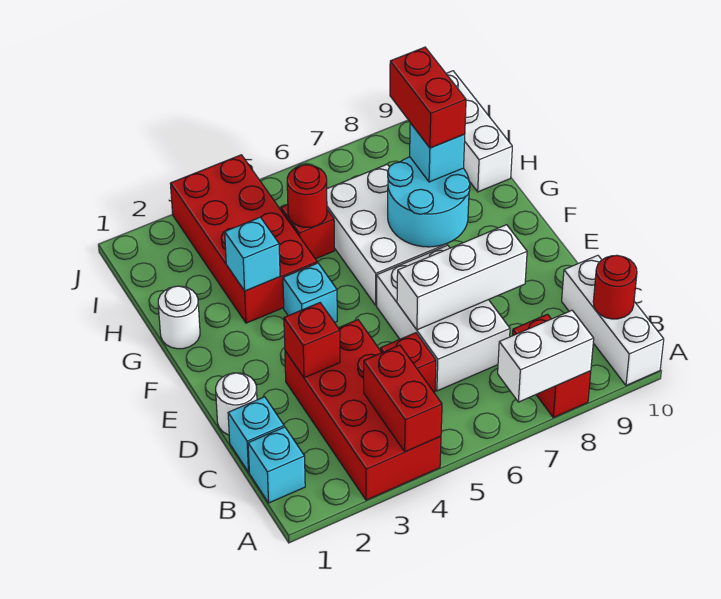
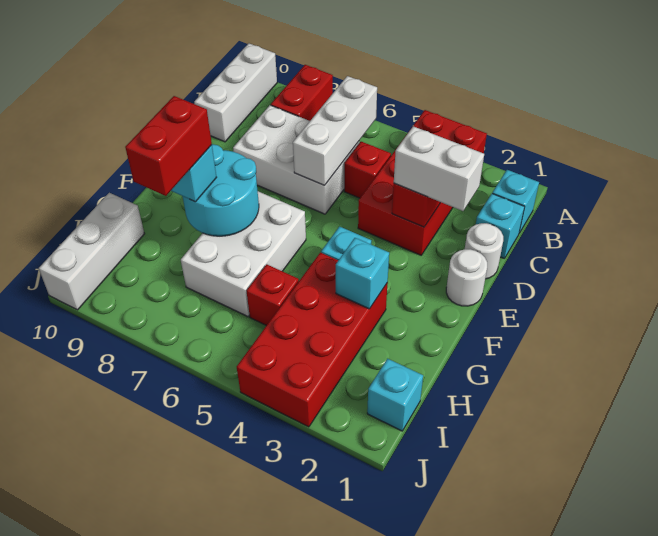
red brick A4:B4 level 2 -> none
white brick A7:A8 level 2 -> white brick D2:D3 level 3
red round brick B10 level 2 -> none
white brick C6:E7 level 1 -> white brick C6:D8 level 1
white brick D6:D8 level 2 -> white brick B6:D6 level 2
white round brick G1 level 1 -> white round brick E1 level 1
red round brick H5 level 2 -> none
none -> cyan brick I1 level 1

